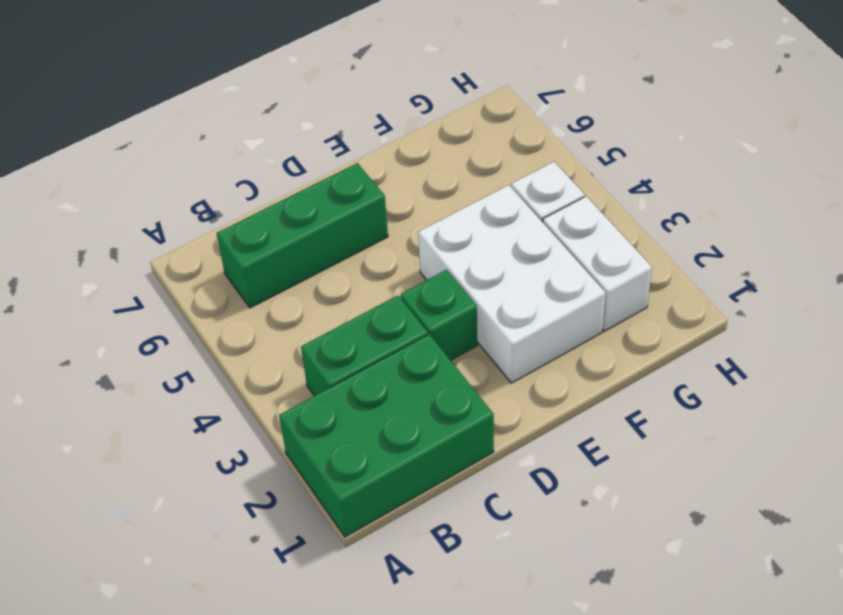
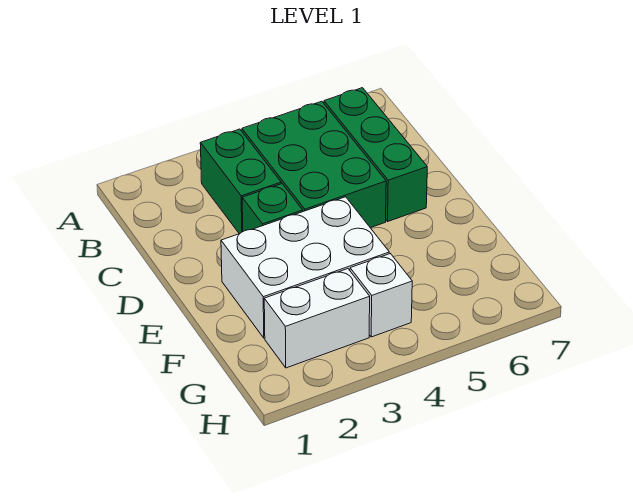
green brick A1:C2 level 1 -> green brick B4:D5 level 1

